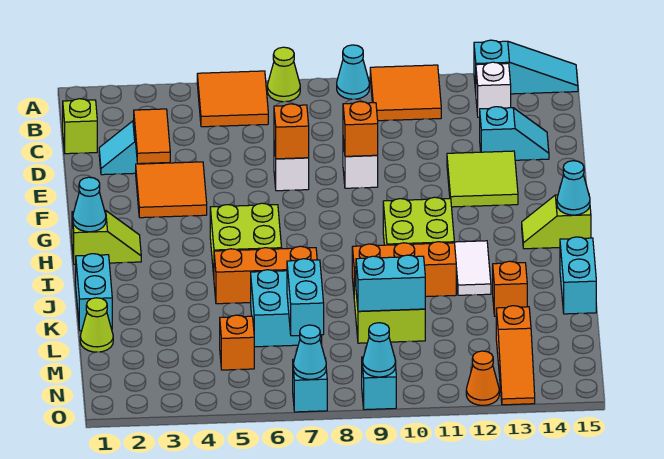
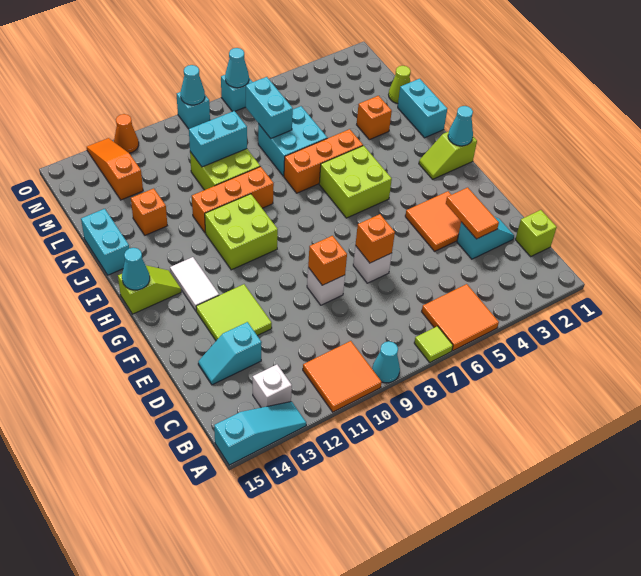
lime cone A7 level 1 -> lime tile A7 level 1
cyan slope A13:A15 level 1 top 13 -> cyan slope A13:A15 level 1 top 15
white tile I12:J12 level 1 -> white tile G13:H13 level 1
orange brick M5 level 1 -> orange brick K3 level 1

